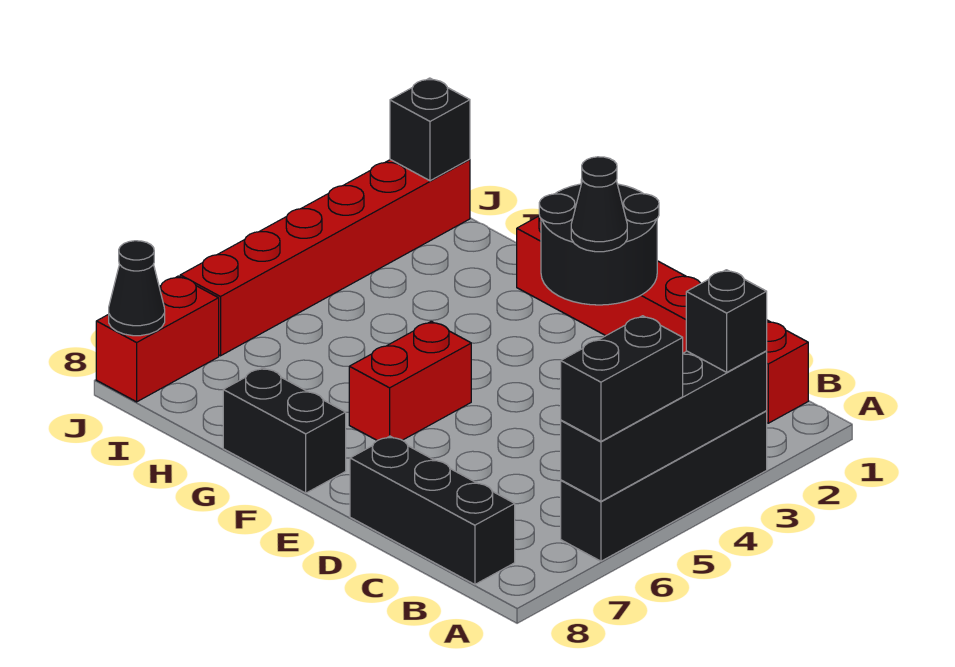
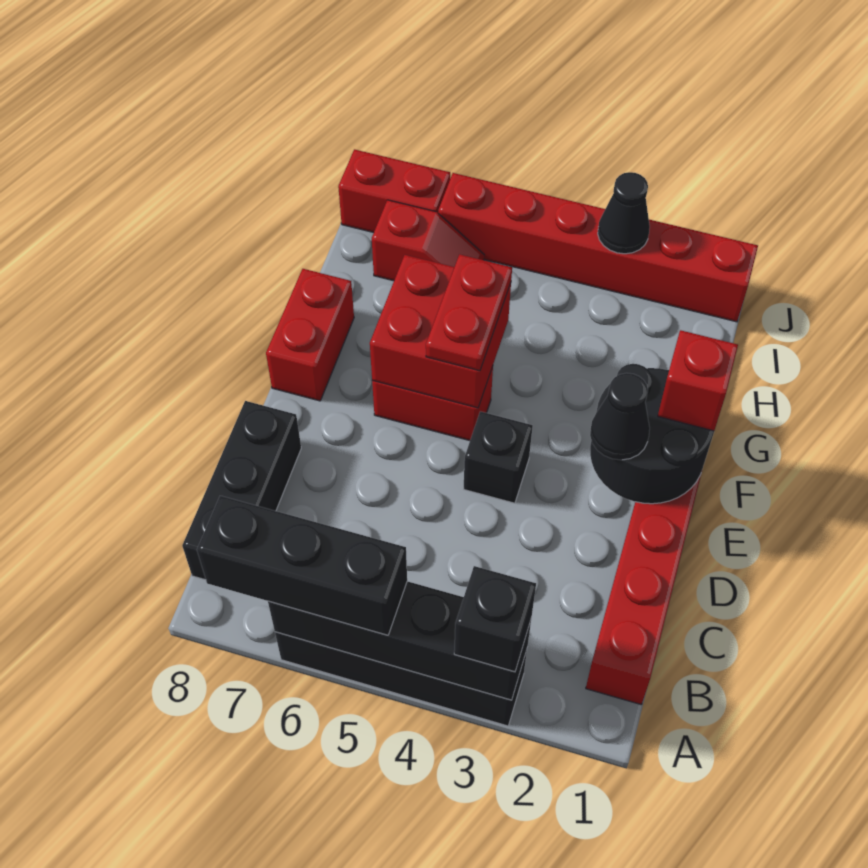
black brick A5:A6 level 3 -> black brick A5:A7 level 3
none -> red brick F1 level 3
none -> red brick F5:G6 level 2
none -> red plate F5:G5 level 3
black brick F8:G8 level 1 -> red brick F8:G8 level 1
none -> red slope I6:I7 level 1 top 7
black brick J1 level 2 -> black brick E4 level 1
black cone J8 level 2 -> black cone J3 level 2

